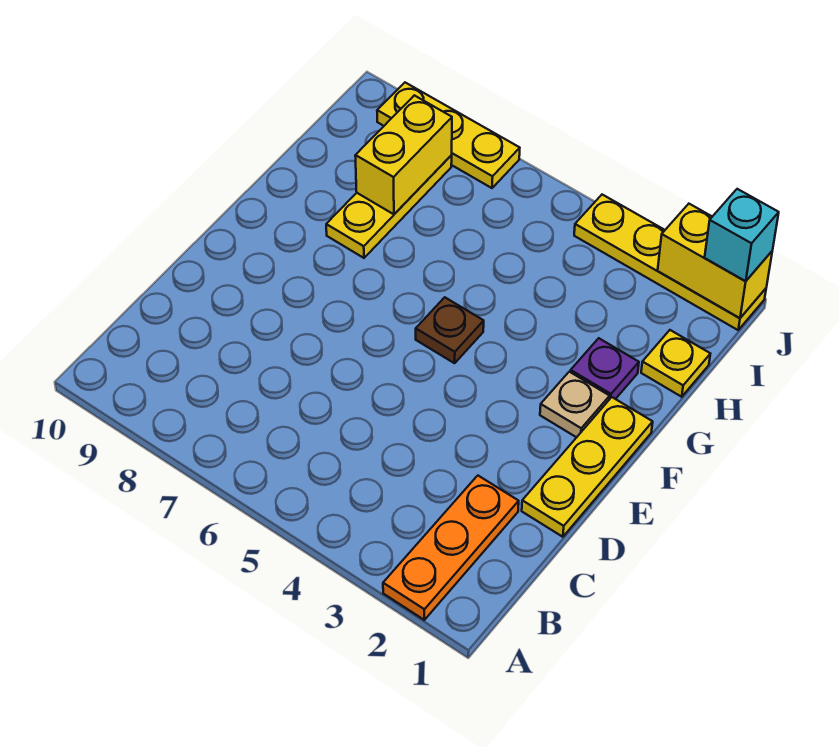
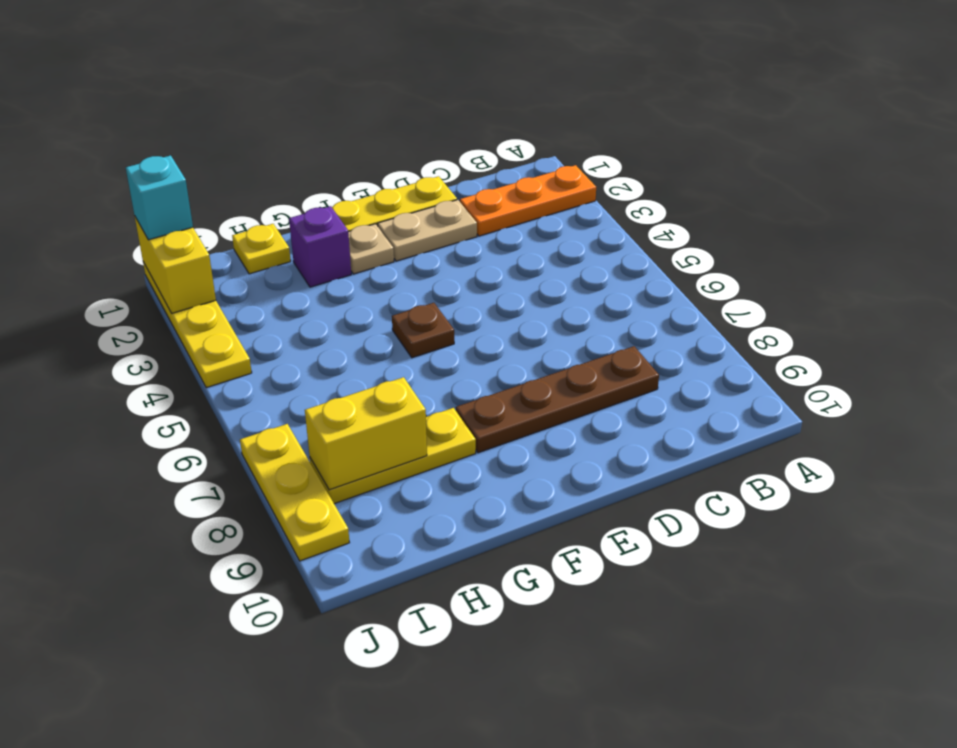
none -> brown plate C8:F8 level 1
none -> tan plate D2:E2 level 1
purple plate G2 level 1 -> purple brick G2 level 1

